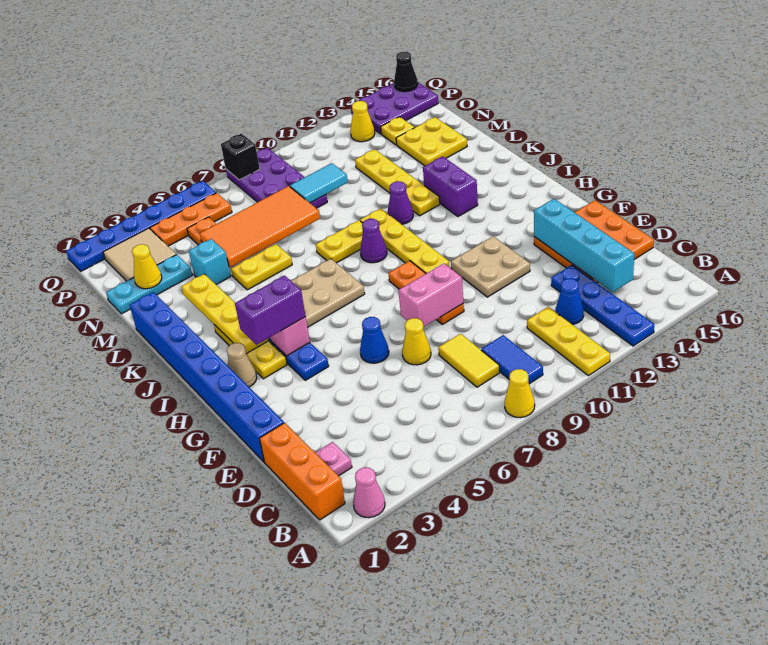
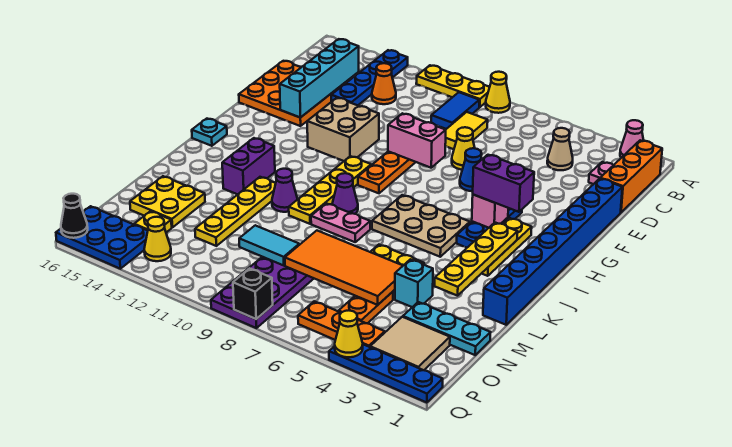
yellow plate A11:C11 level 1 -> yellow plate A9:A11 level 1
blue cone C12 level 1 -> orange cone C12 level 1
tan plate F11:G12 level 1 -> tan brick F11:G12 level 1
tan cone H2 level 1 -> tan cone C4 level 1
none -> cyan plate I16 level 1
yellow plate K8:K9 level 1 -> pink plate K8:K9 level 1
yellow cone N2 level 2 -> yellow cone Q4 level 2
purple plate P14:Q16 level 1 -> blue plate P14:Q16 level 1
blue plate Q1:Q6 level 1 -> blue plate Q1:Q4 level 1

